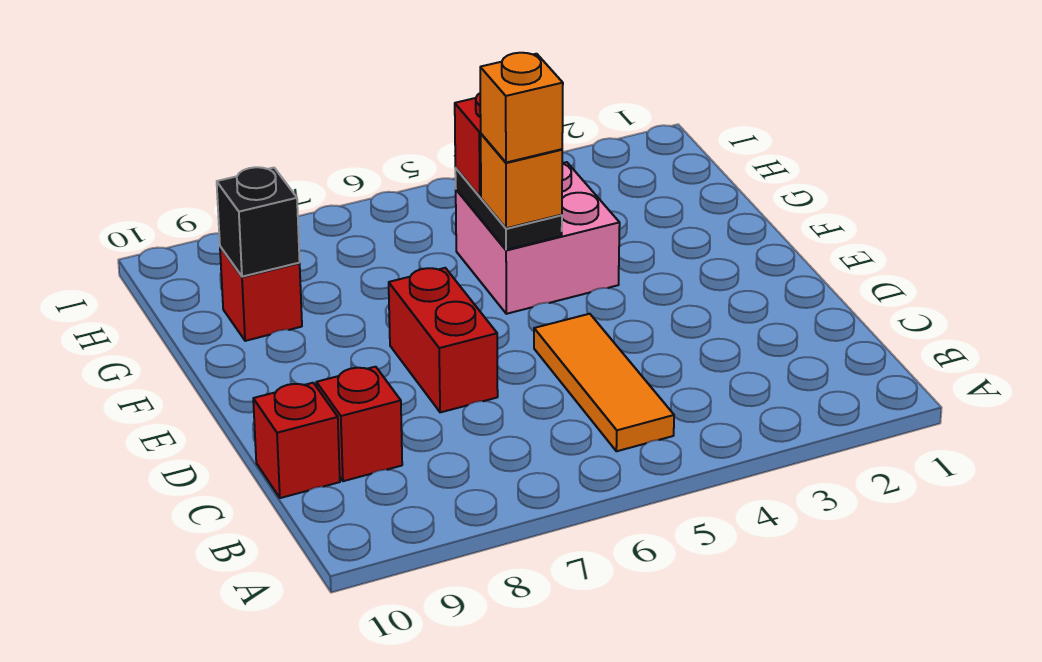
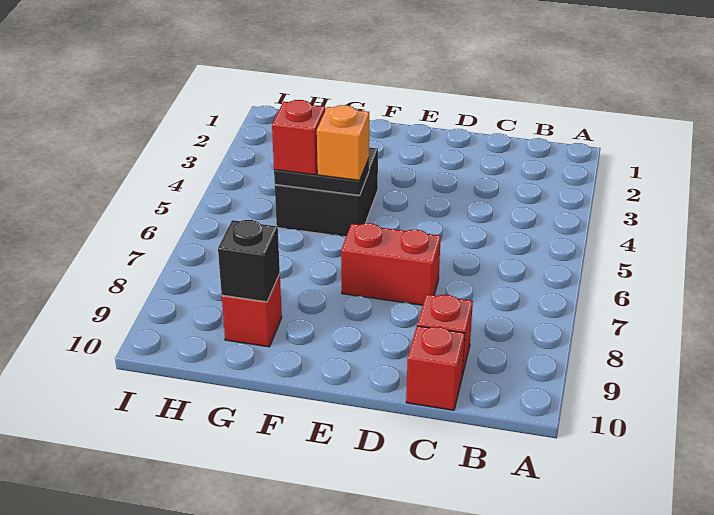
orange tile B5:D5 level 1 -> none
pink brick F4:G5 level 1 -> black brick F4:G5 level 1
orange brick F5 level 4 -> none

